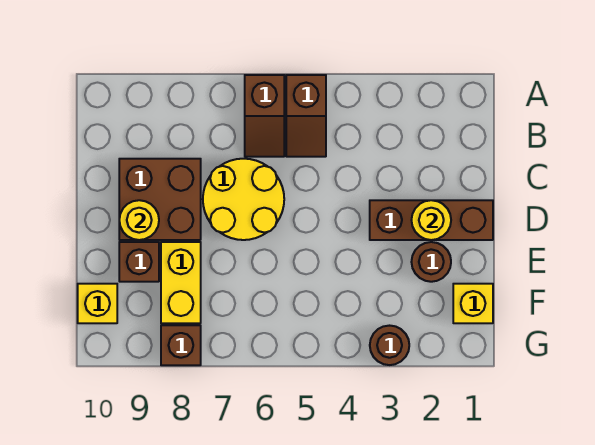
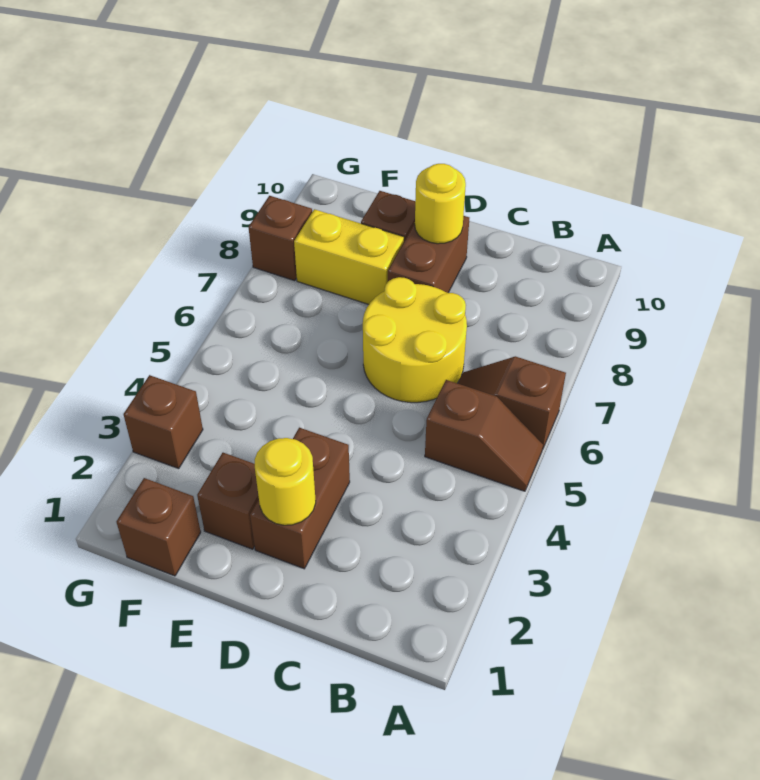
brown slope A5:B5 level 1 top A -> brown slope A5:B5 level 1 top B
brown brick C8:D9 level 1 -> brown brick D8:D9 level 1
brown brick D1:D3 level 1 -> brown brick D2:D3 level 1
brown round brick E2 level 1 -> brown brick E2 level 1
yellow brick F1 level 1 -> brown brick F1 level 1
yellow brick F10 level 1 -> none
brown round brick G3 level 1 -> brown brick G3 level 1

